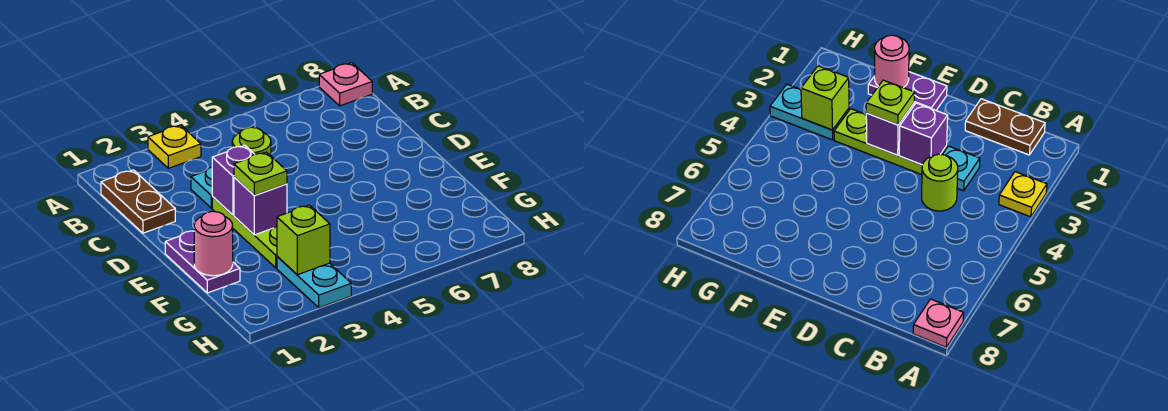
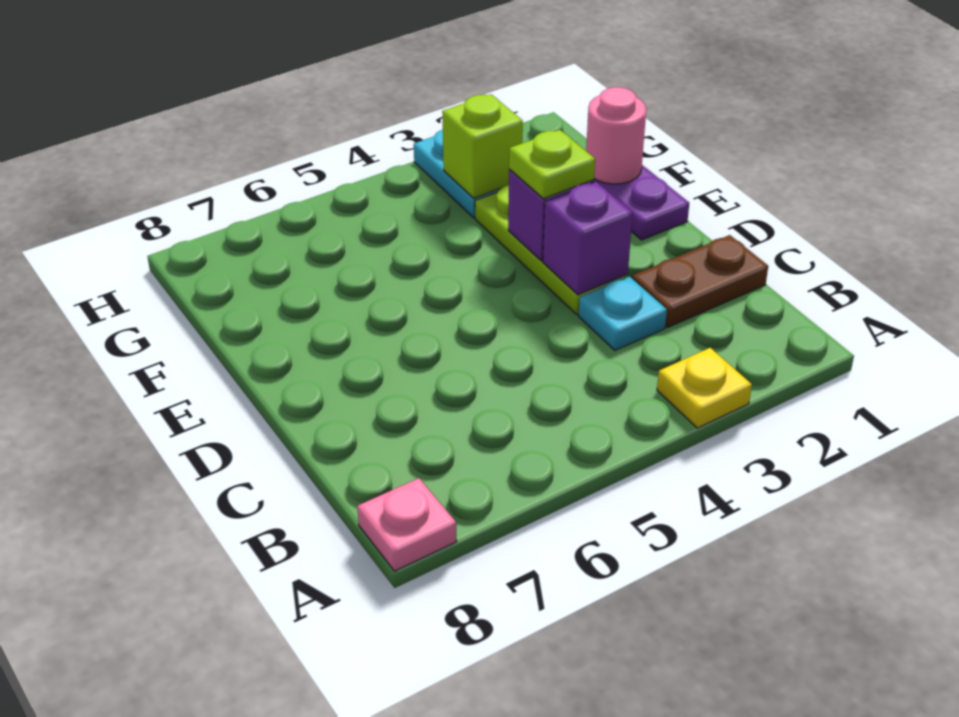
brown plate B1:C1 level 1 -> brown plate C1:C2 level 1
lime round brick C4 level 1 -> none

